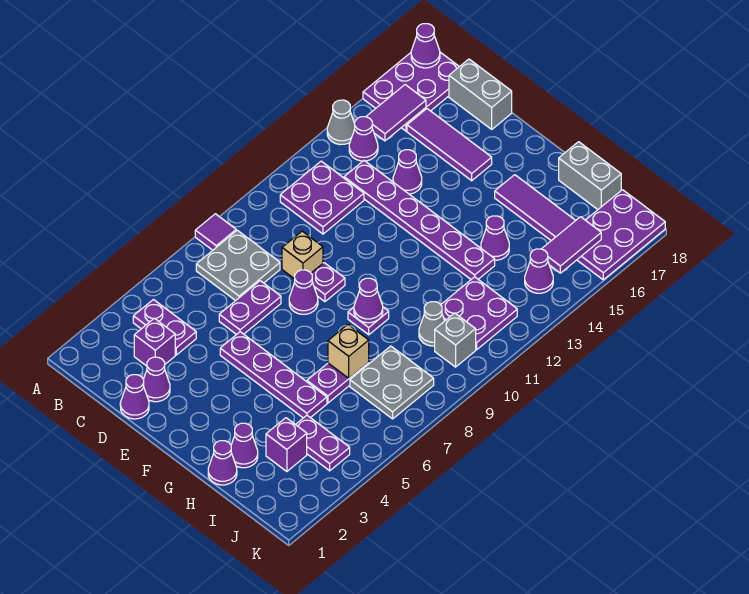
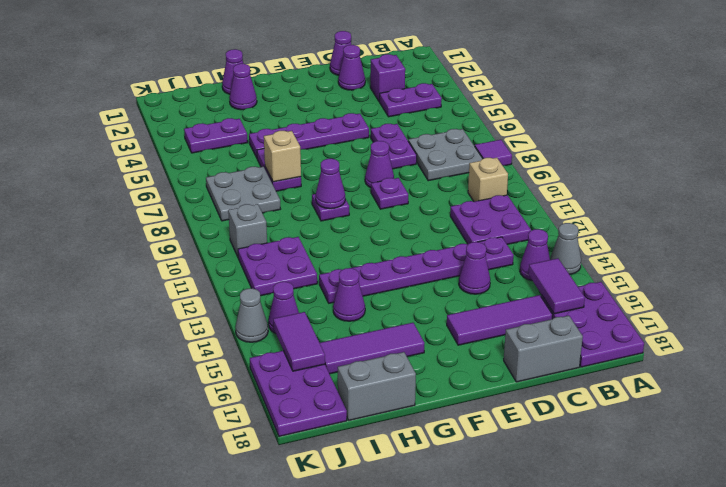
purple cone A18 level 2 -> none
tan brick D9 level 1 -> tan brick B10 level 1
purple brick I3 level 1 -> none
grey cone I10 level 1 -> grey cone K14 level 1

